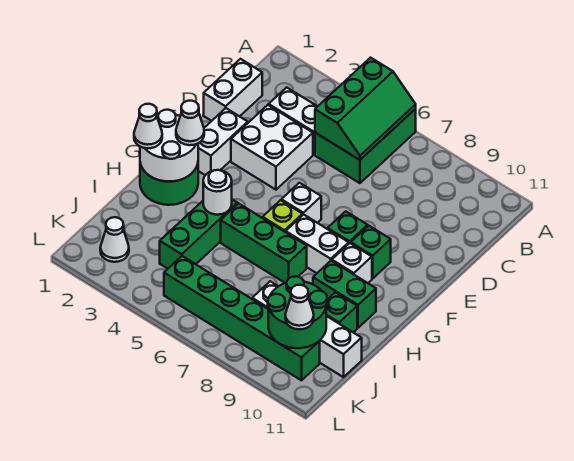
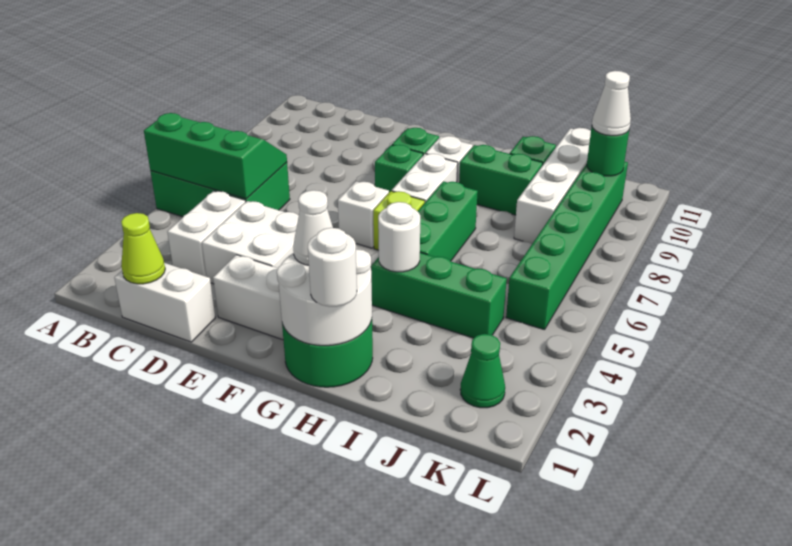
none -> lime cone C1 level 2
white cone H1 level 3 -> white round brick H1 level 3
green brick H9:H10 level 1 -> green brick H9:I9 level 1
green round brick J9:K10 level 2 -> green round brick K10 level 2
white cone K2 level 1 -> green cone K2 level 1

